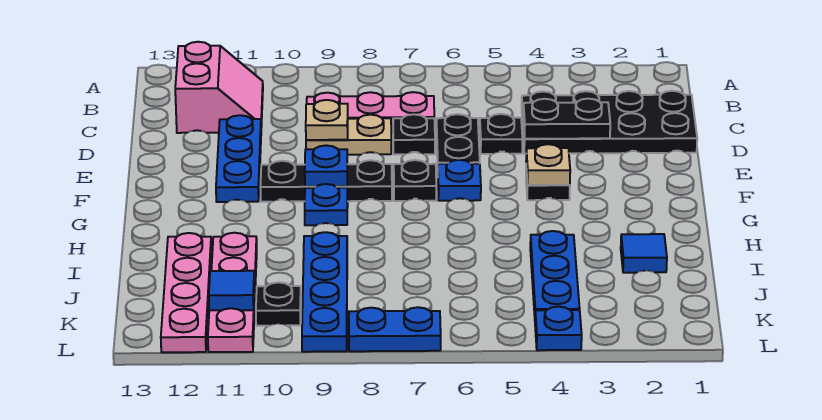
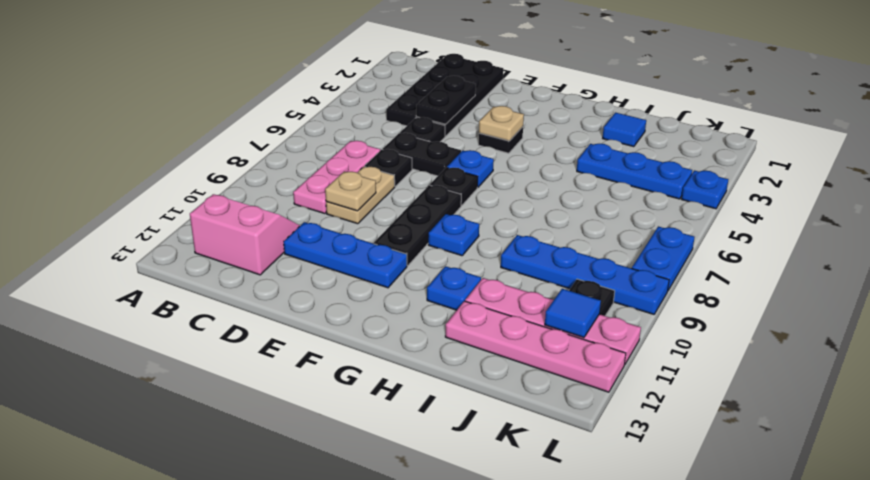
blue plate F9 level 2 -> blue plate H11 level 1

